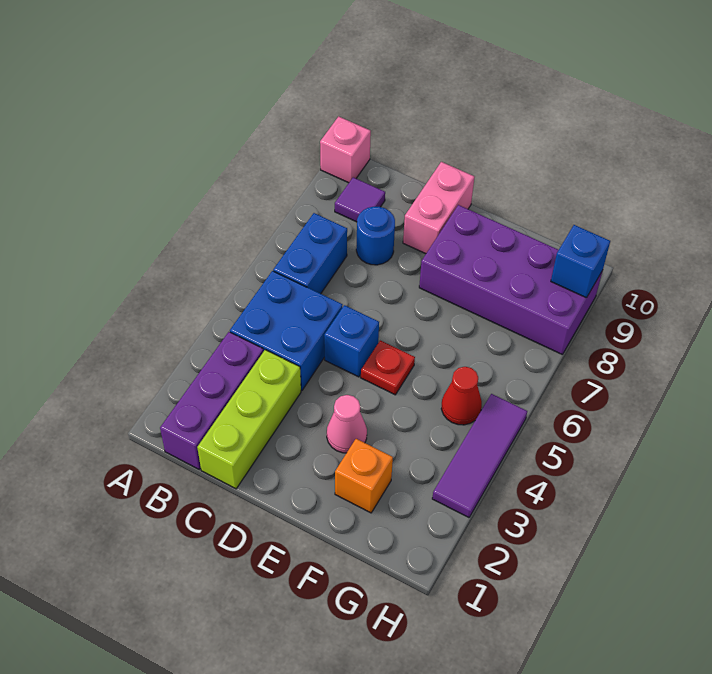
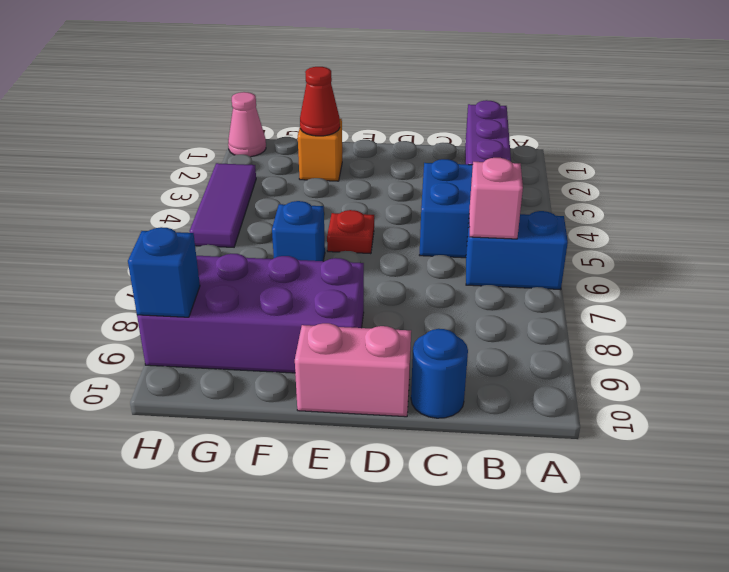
pink brick A10 level 1 -> pink brick B6 level 2
blue brick B6:B7 level 1 -> blue brick A6:B6 level 1
purple tile B9 level 1 -> none
lime brick C1:C3 level 1 -> none
blue round brick C8 level 1 -> blue round brick C10 level 1
blue brick D5 level 1 -> blue brick F6 level 1
pink brick D9:D10 level 1 -> pink brick D10:E10 level 1
pink cone E3 level 1 -> pink cone H1 level 1
red cone G5 level 1 -> red cone F2 level 2

